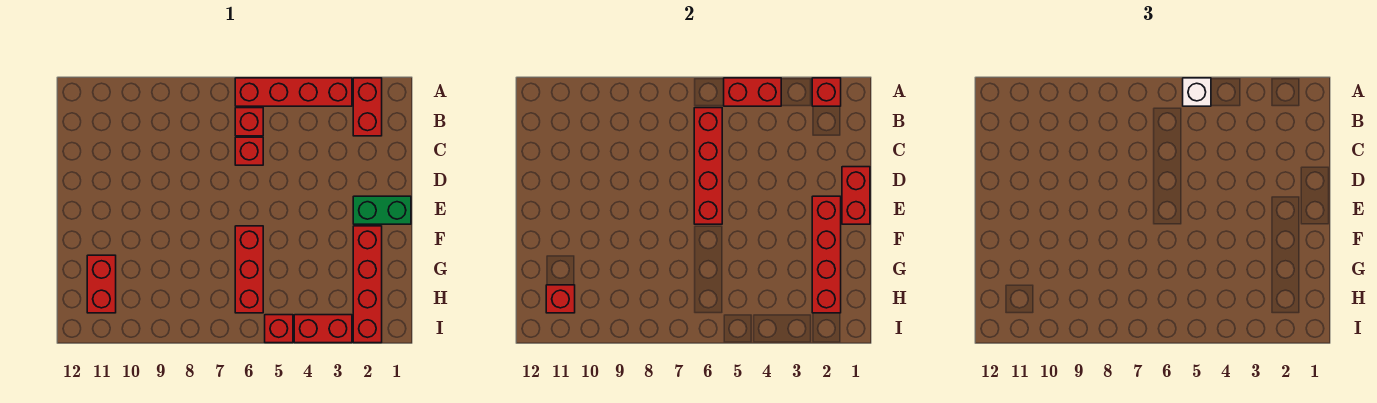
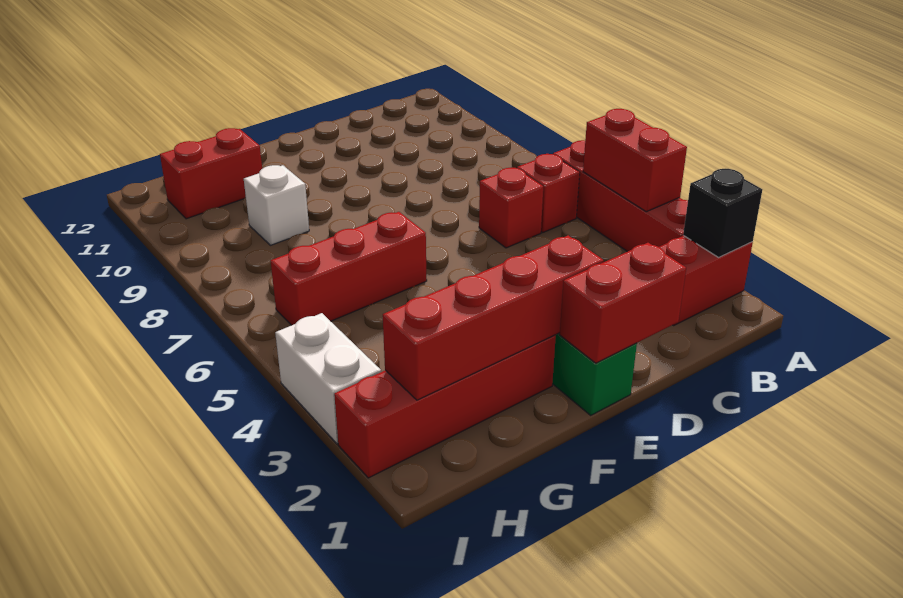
red brick A2 level 2 -> black brick A2 level 2
white brick A5 level 3 -> white brick G9 level 1
red brick B6:E6 level 2 -> none
red brick H11 level 2 -> none
red brick I3:I4 level 1 -> white brick I3:I4 level 1
red brick I5 level 1 -> none

